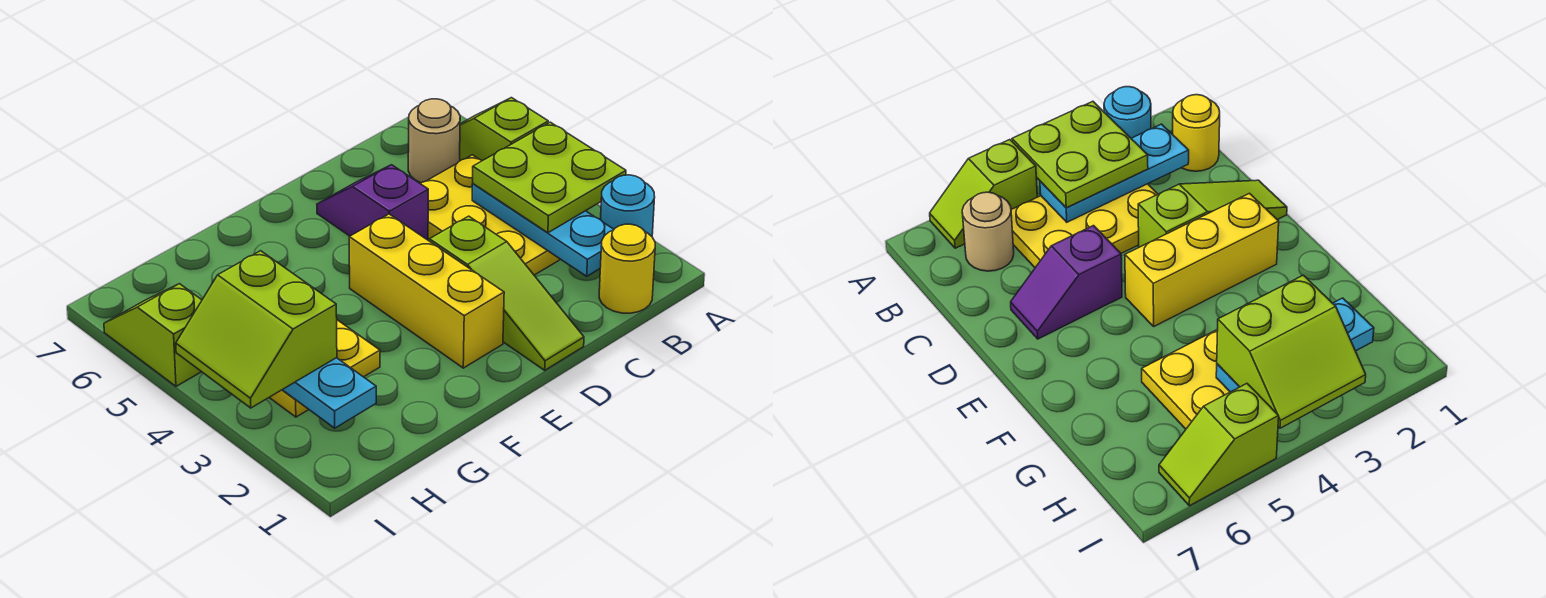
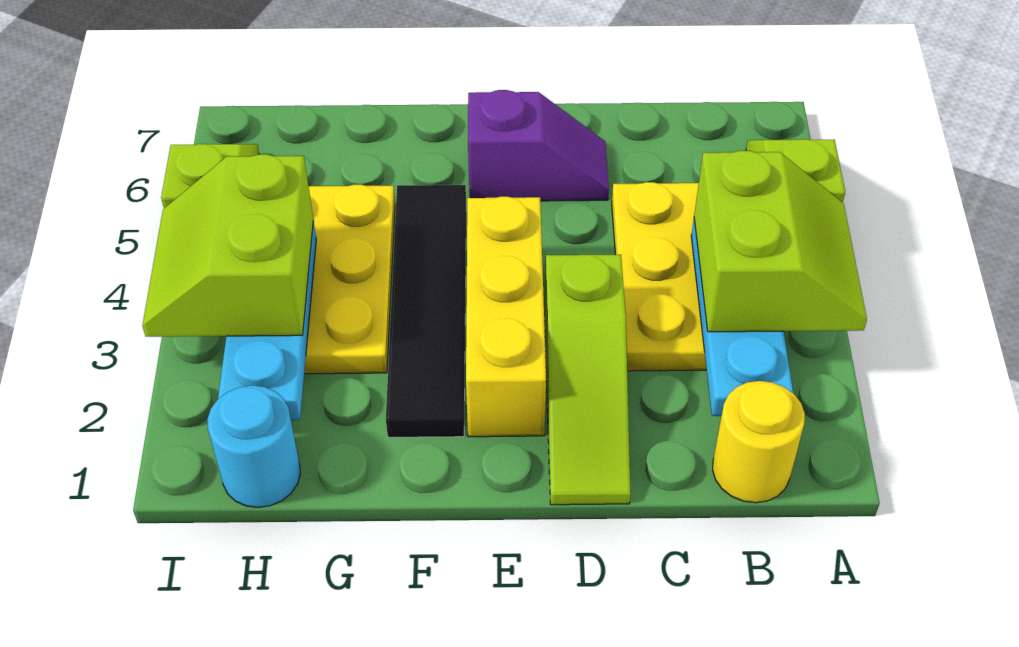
cyan round brick A2 level 1 -> cyan round brick H1 level 1
lime plate A3:B4 level 3 -> lime slope A3:B4 level 3 top B
tan round brick B6 level 1 -> none
purple slope D5:D6 level 1 top 5 -> purple slope D6:E6 level 1 top E
none -> black tile F2:F5 level 1

